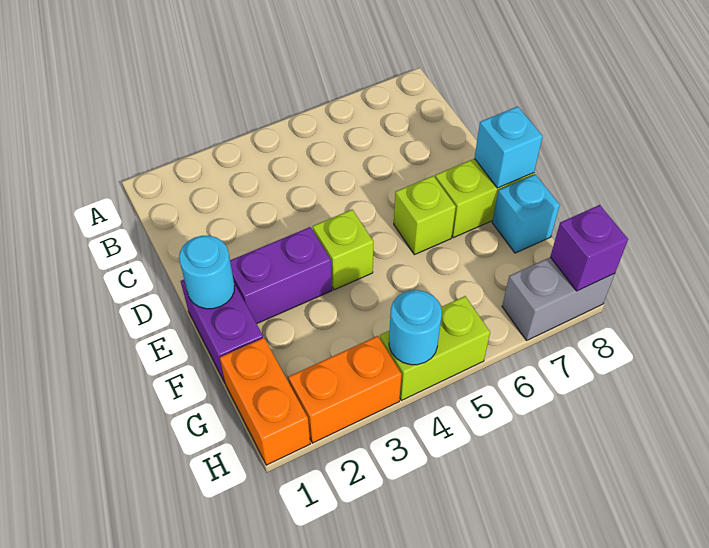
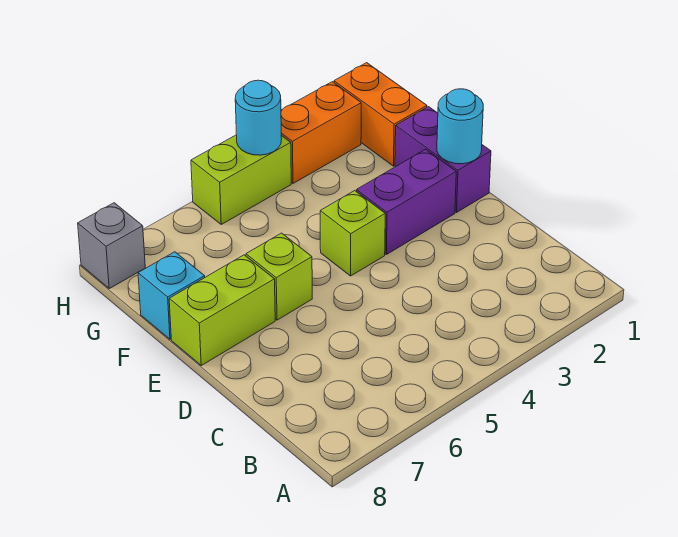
cyan brick E8 level 2 -> none
grey brick H7:H8 level 1 -> grey brick H8 level 1
purple brick H8 level 2 -> none

